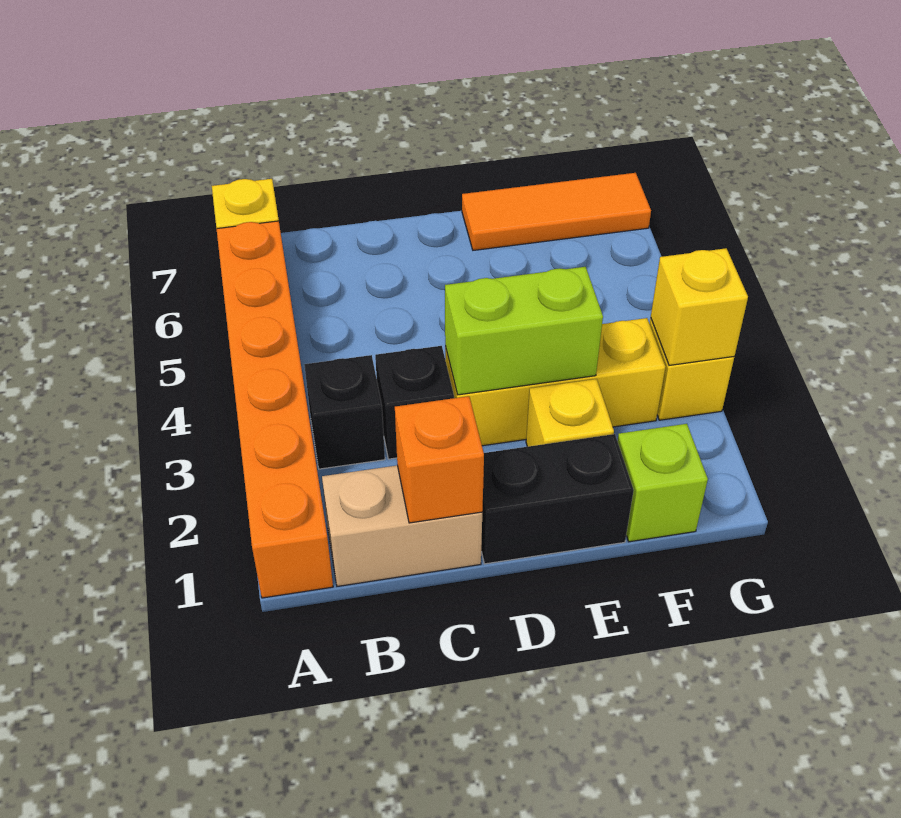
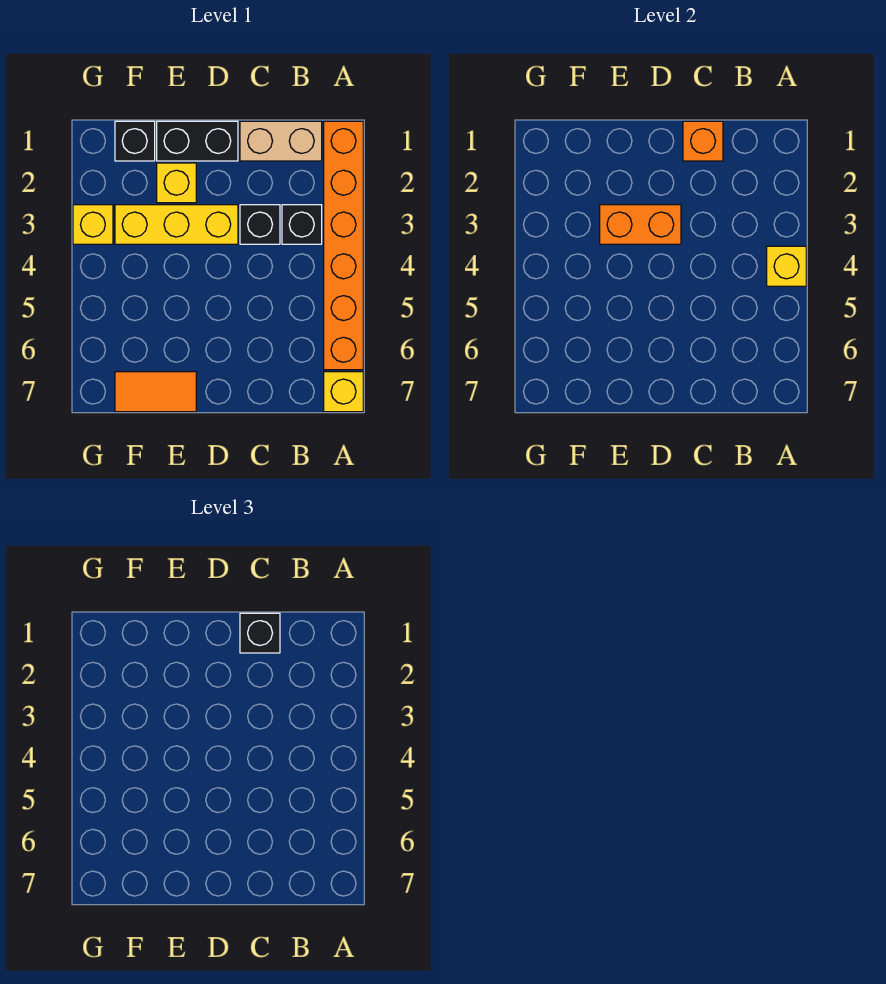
none -> black brick C1 level 3
lime brick D3:E3 level 2 -> orange brick D3:E3 level 2
orange tile E7:G7 level 1 -> orange tile E7:F7 level 1
lime brick F1 level 1 -> black brick F1 level 1
yellow brick G3 level 2 -> yellow brick A4 level 2

